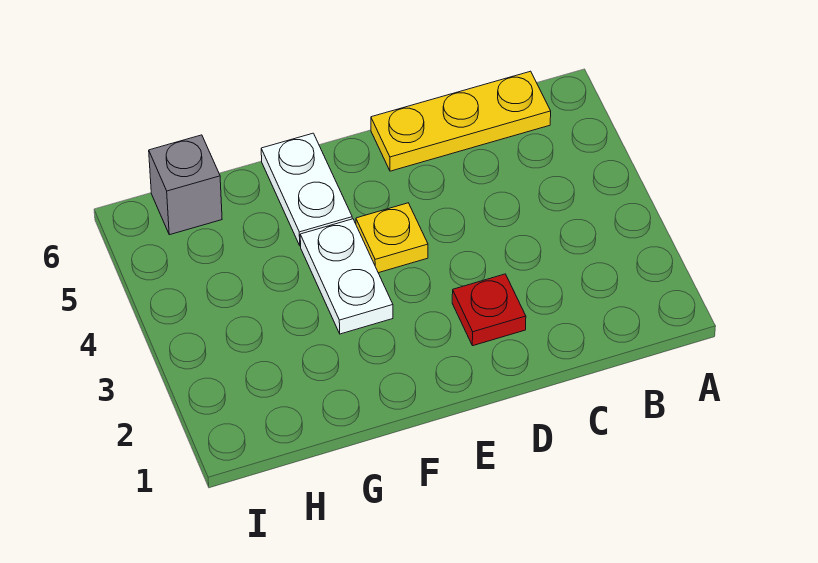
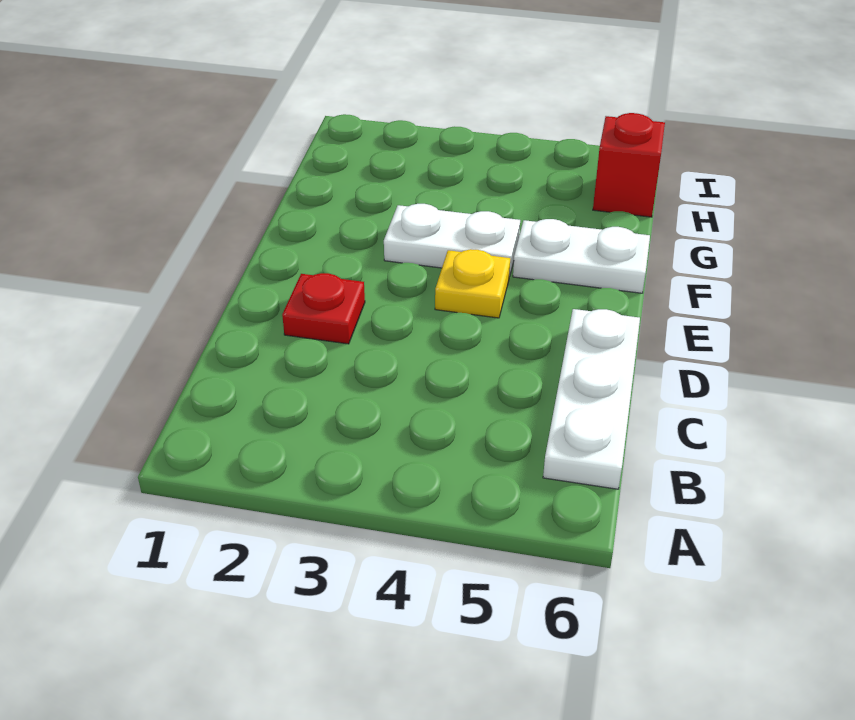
yellow plate B6:D6 level 1 -> white plate B6:D6 level 1
grey brick H6 level 1 -> red brick H6 level 1

